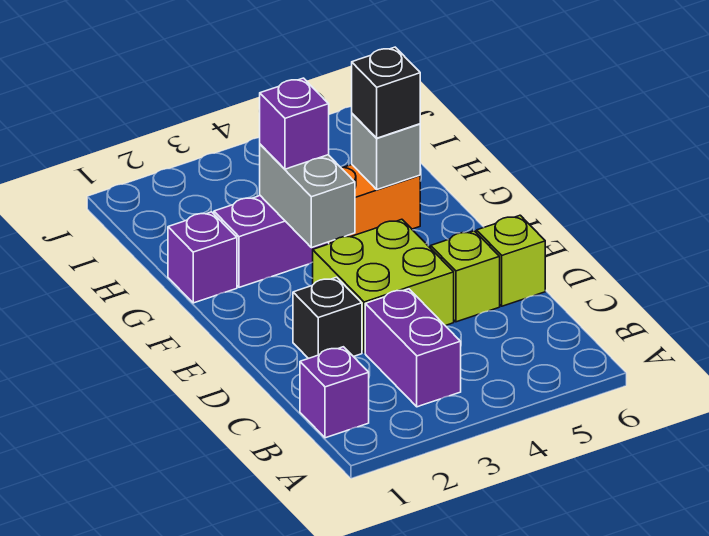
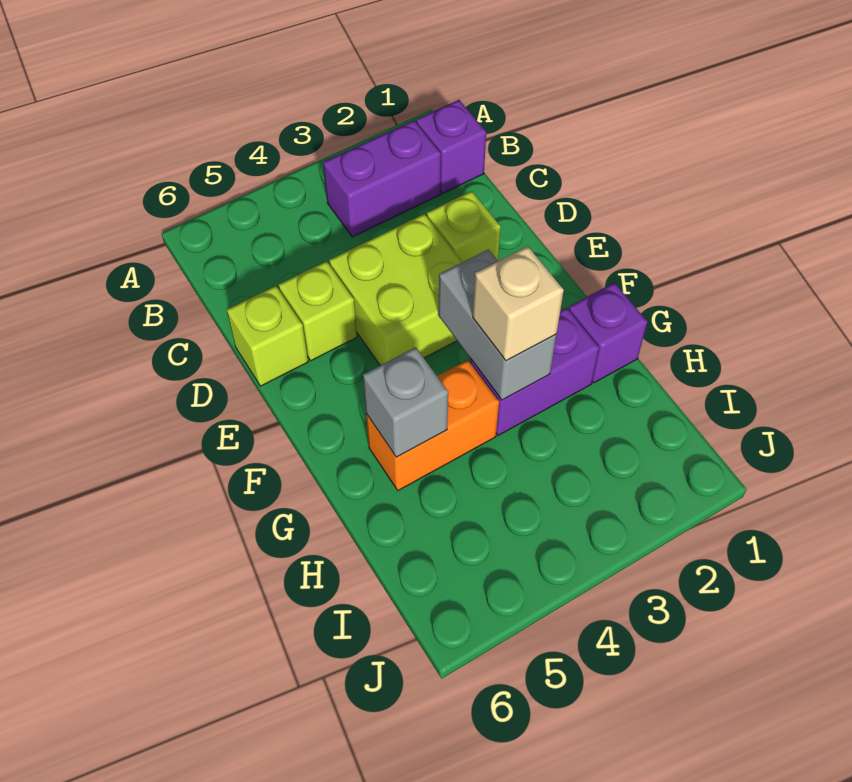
purple brick B3:C3 level 1 -> purple brick B2:B3 level 1
black brick D2 level 1 -> lime brick D2 level 1
purple brick G3 level 3 -> tan brick G3 level 3
black brick G5 level 3 -> none

